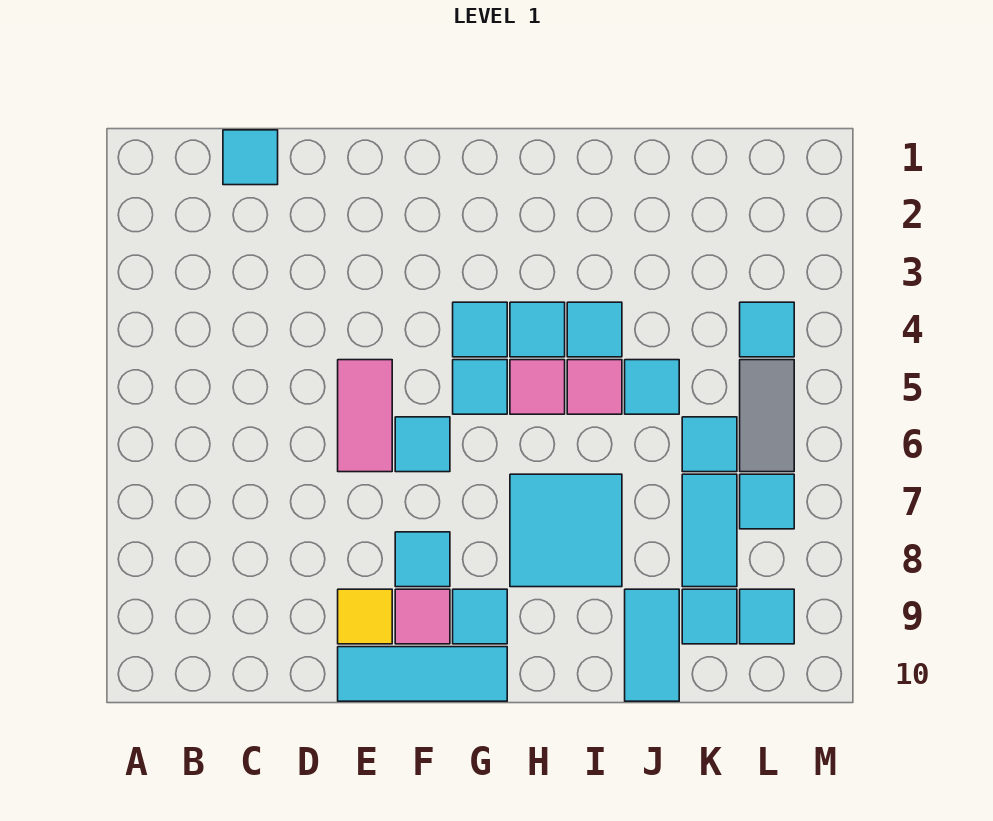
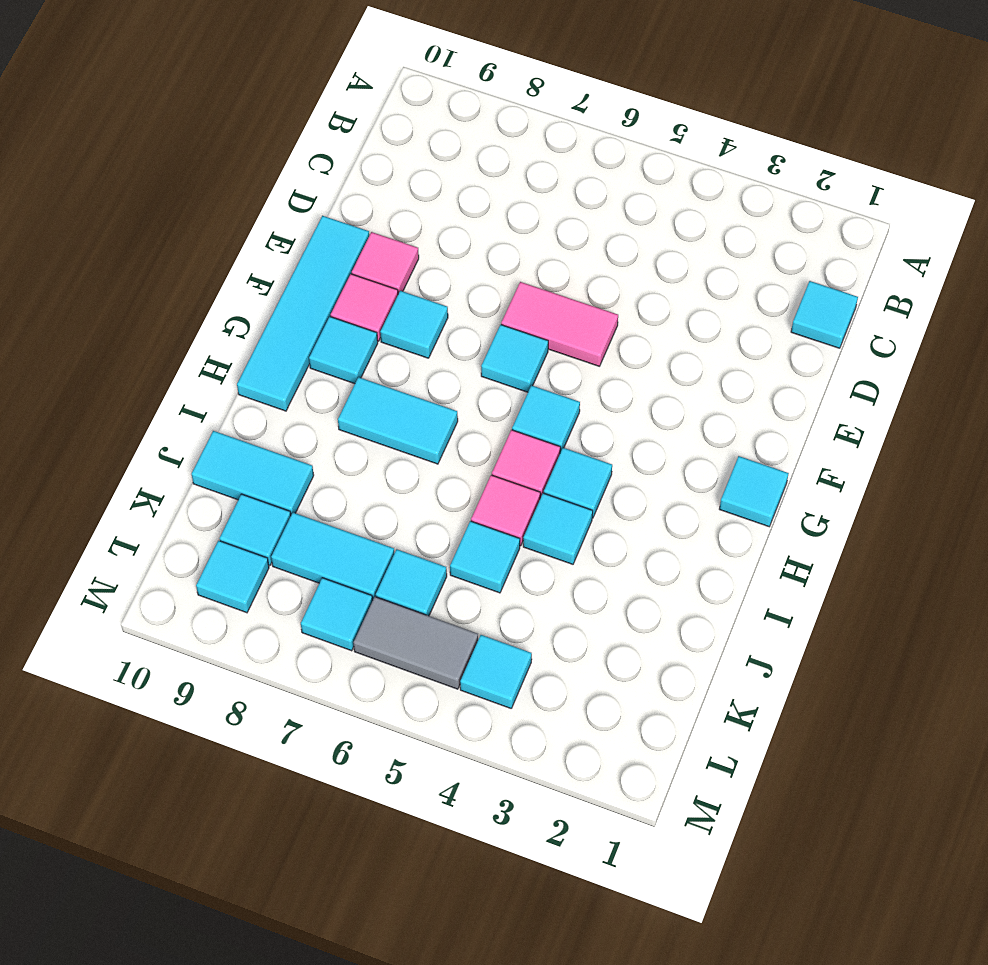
yellow tile E9 level 1 -> pink tile E9 level 1
cyan tile E10:G10 level 1 -> cyan tile E10:H10 level 1
cyan tile G4 level 1 -> cyan tile G1 level 1
cyan tile H7:I8 level 1 -> cyan tile H7:H8 level 1

